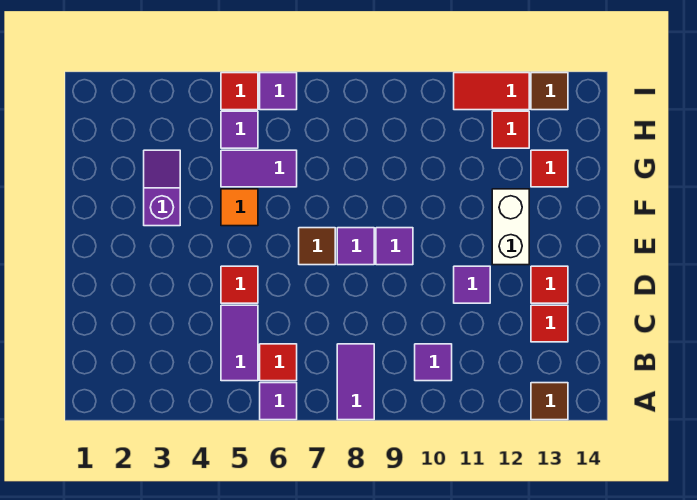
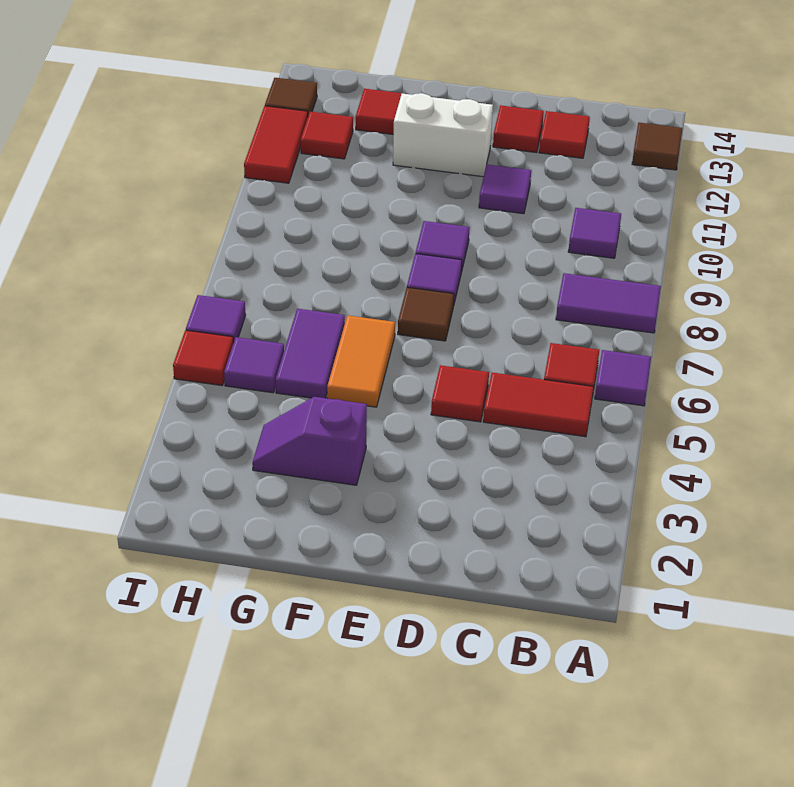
purple tile B5:C5 level 1 -> red tile B5:C5 level 1
orange tile F5 level 1 -> orange tile F5:F6 level 1

